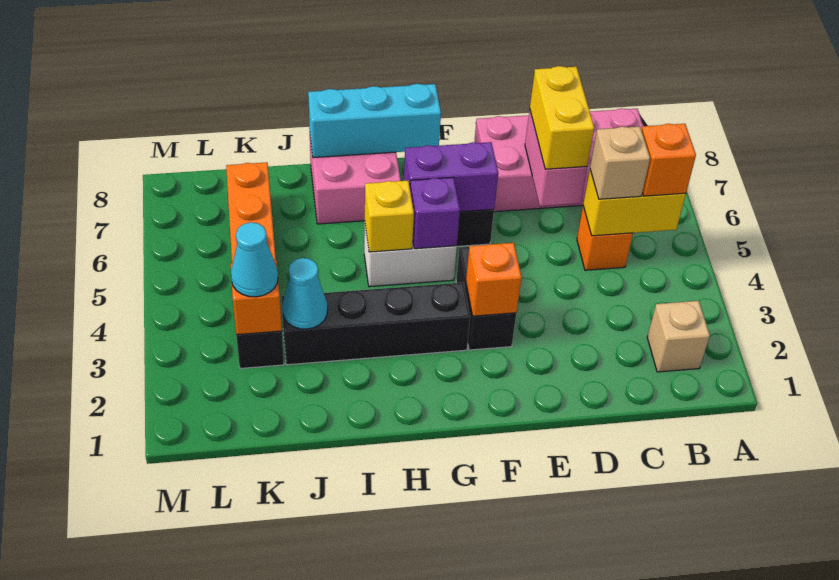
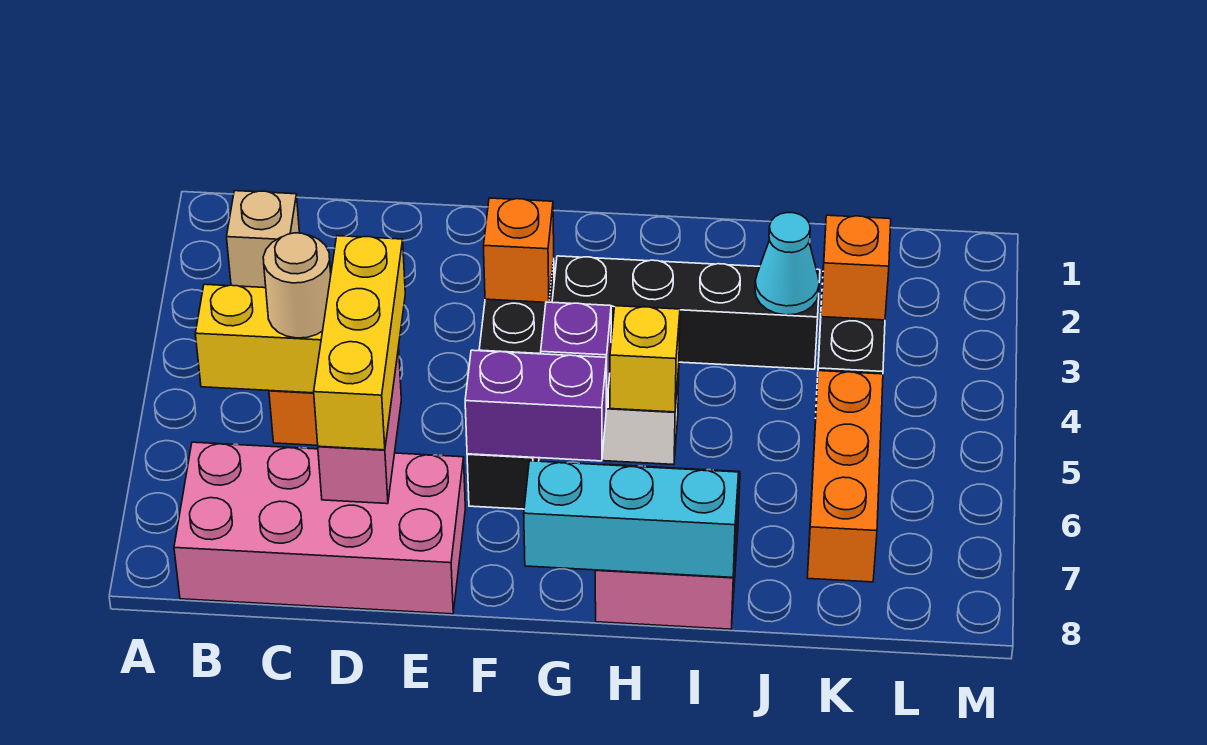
orange brick B5 level 3 -> none
tan brick C5 level 3 -> tan round brick C5 level 3
yellow brick D6:D7 level 3 -> yellow brick D5:D7 level 3
cyan cone K3 level 3 -> none

